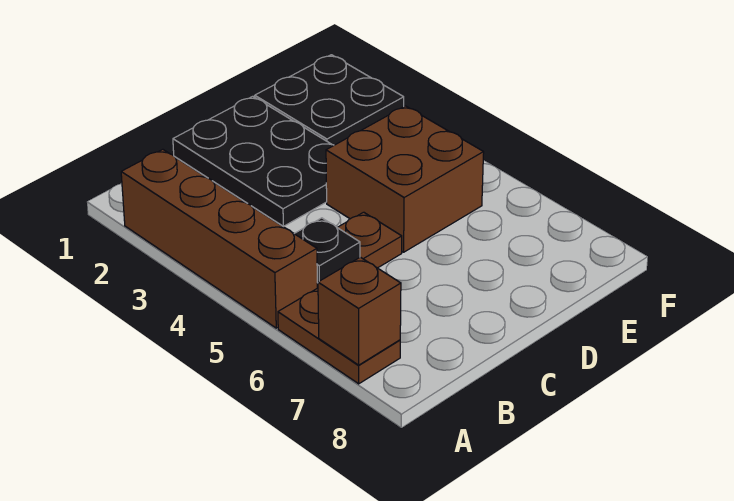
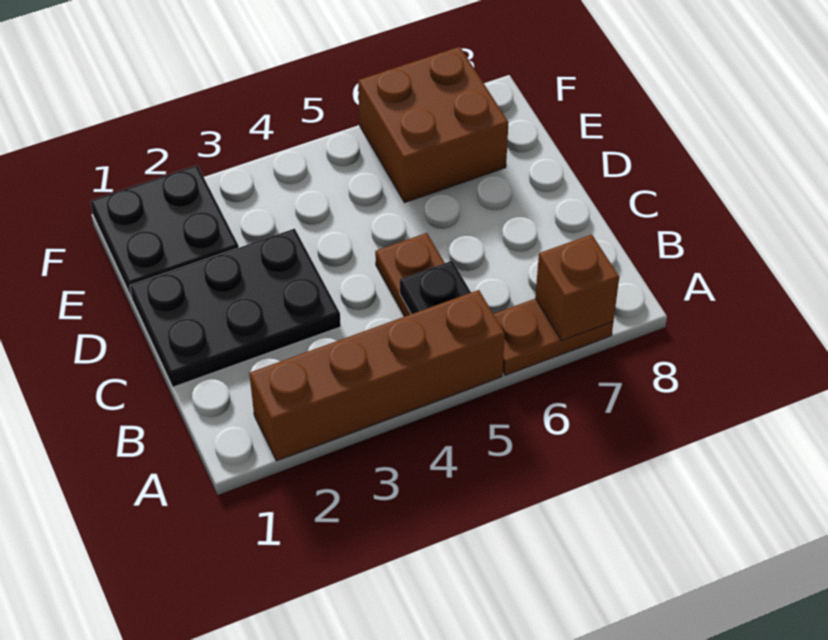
brown brick D4:E5 level 1 -> brown brick E6:F7 level 1

